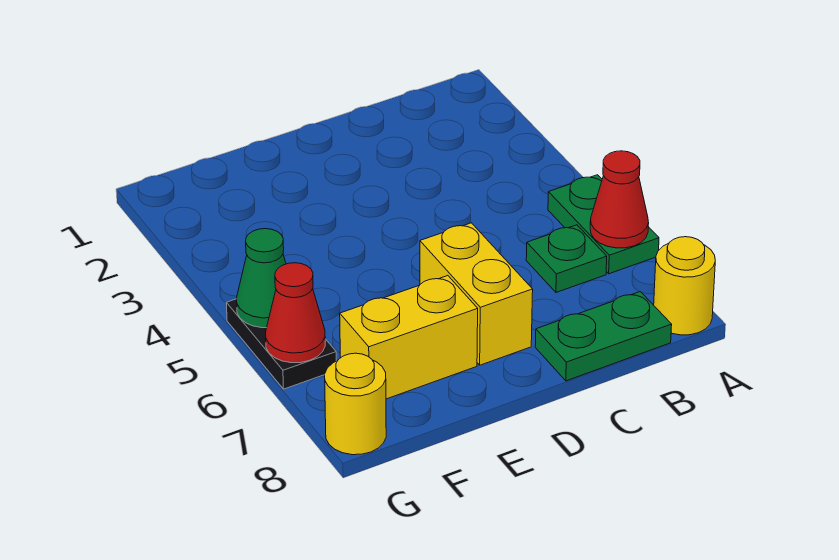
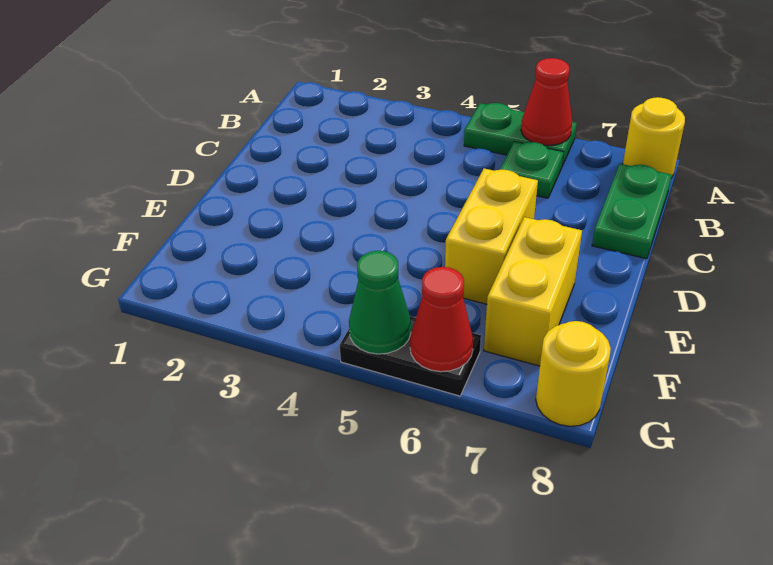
yellow brick D6:D7 level 1 -> yellow brick D6:E6 level 1

